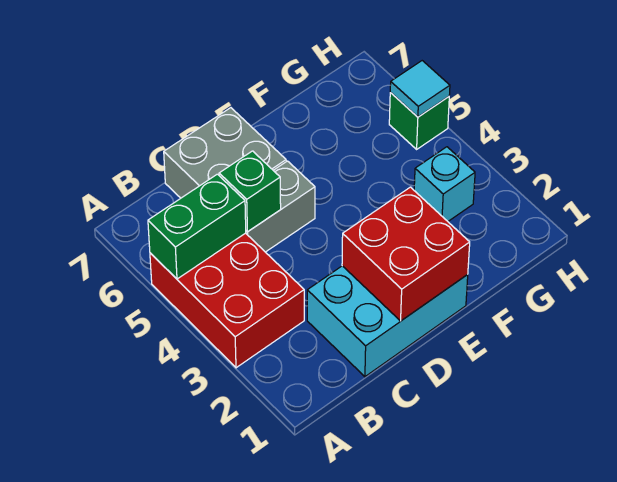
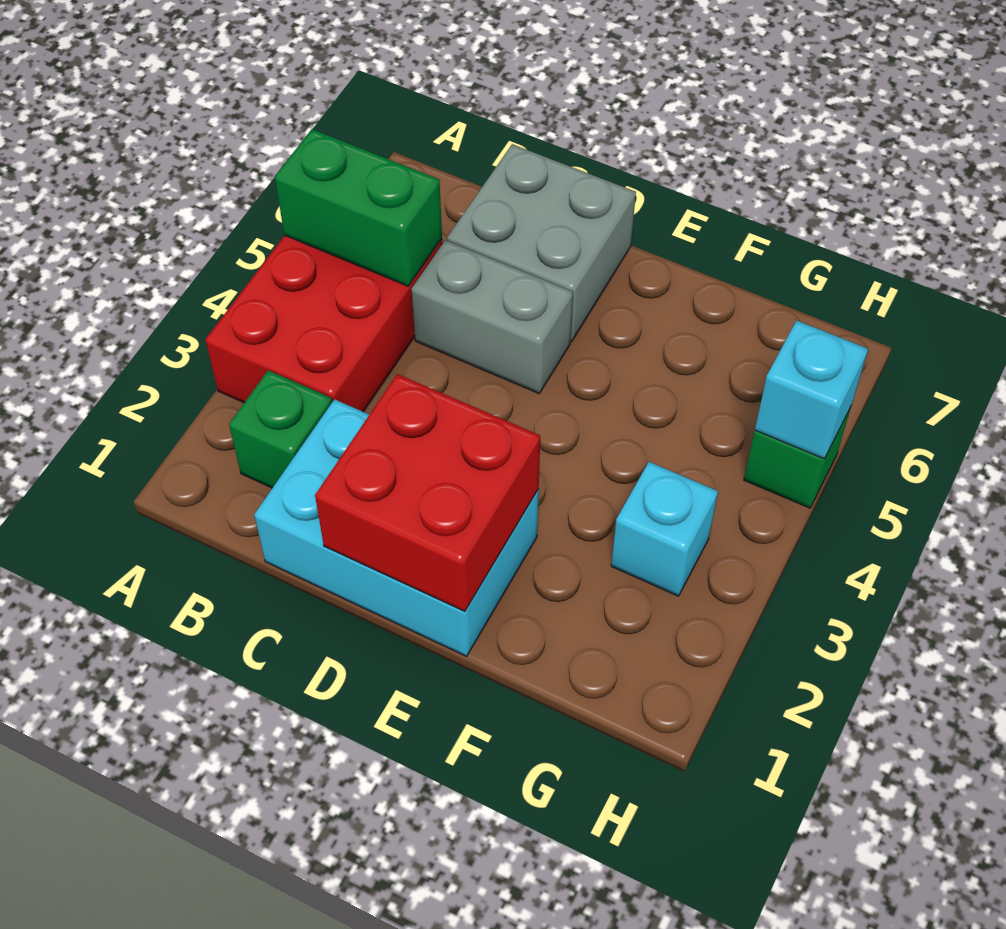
green brick C5 level 2 -> green brick B2 level 1
cyan tile H5 level 2 -> cyan brick H5 level 2

